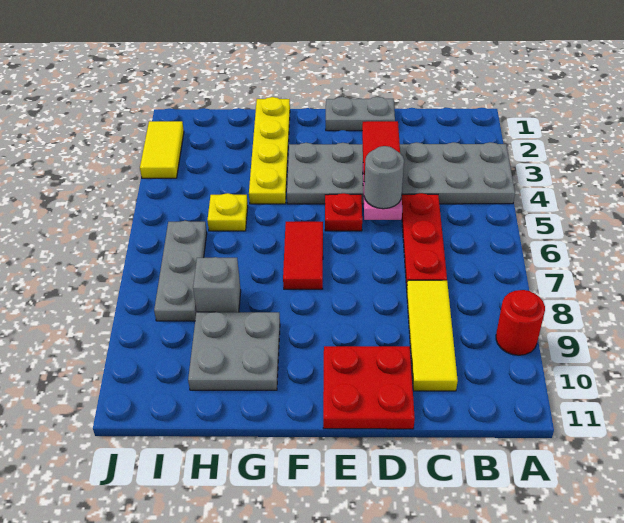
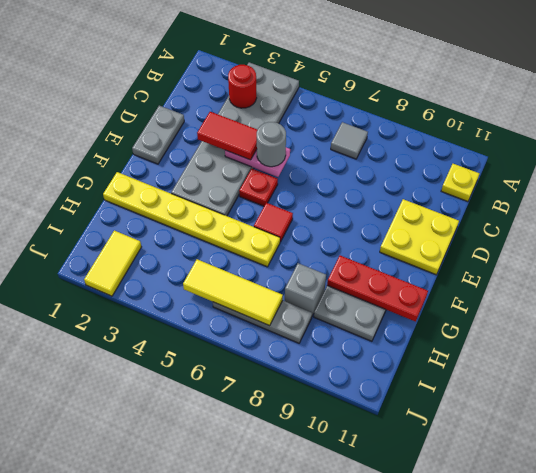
red round brick A9 level 1 -> red round brick B3 level 2
none -> grey tile B7 level 1
red plate C5:C7 level 1 -> red plate G9:G11 level 2
yellow tile C8:C10 level 1 -> yellow tile I5:I7 level 2
red plate D10:E11 level 1 -> yellow plate D10:E11 level 1
red tile F6:F7 level 1 -> red tile F6 level 1
yellow plate G1:G4 level 1 -> yellow plate G1:G6 level 1
yellow plate H5 level 1 -> yellow plate B11 level 1
yellow tile J2:J3 level 1 -> yellow tile I2:J2 level 1

